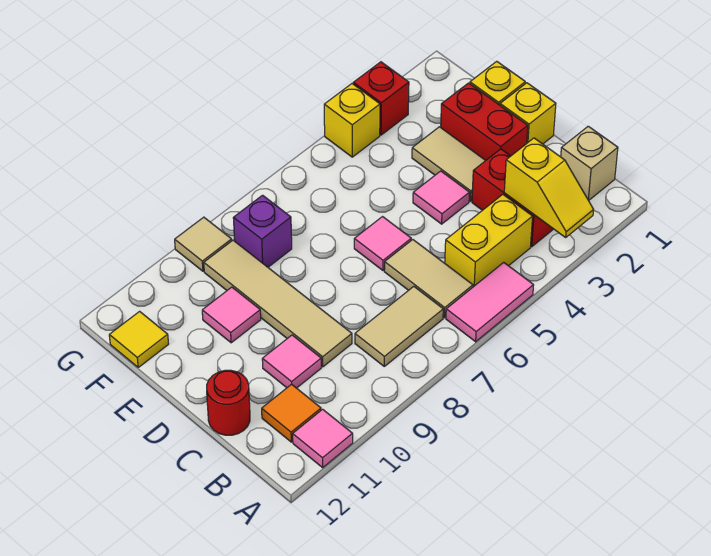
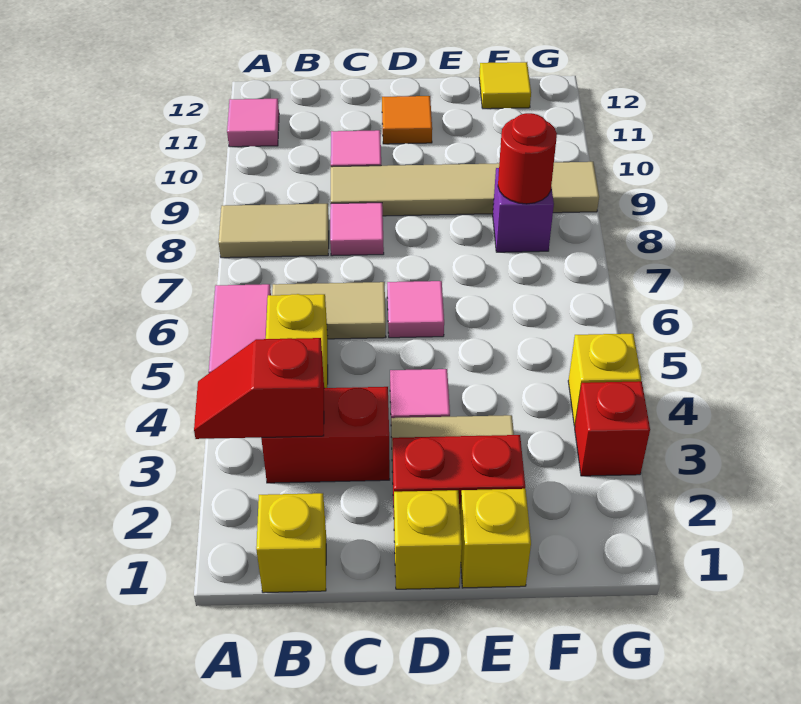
yellow slope A3:B3 level 2 top B -> red slope A3:B3 level 2 top B
tan brick B1 level 1 -> yellow brick B1 level 1
tan tile B7:B8 level 1 -> tan tile A8:B8 level 1
orange tile B11 level 1 -> orange tile D11 level 1
red round brick C12 level 1 -> red round brick F8 level 2
pink tile E10 level 1 -> pink tile C8 level 1

